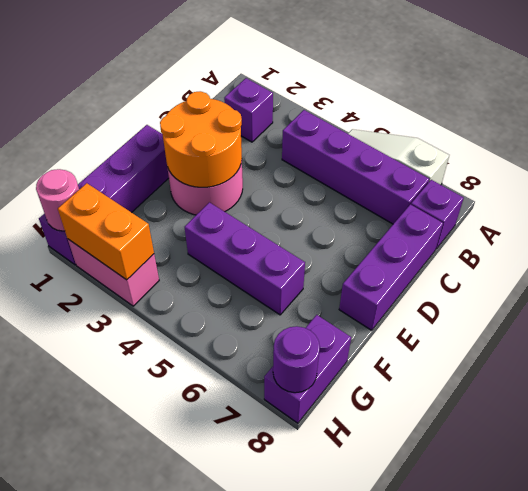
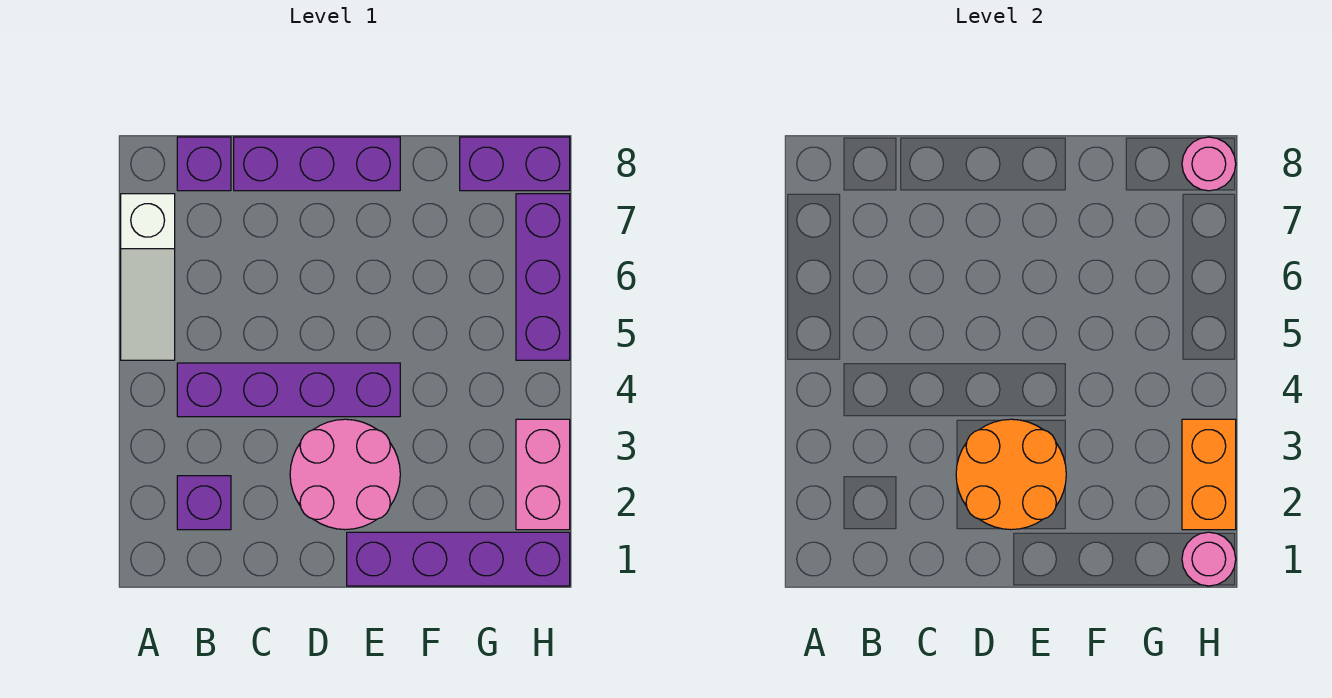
purple brick B4:B7 level 1 -> purple brick B4:E4 level 1
purple brick F4:F6 level 1 -> purple brick H5:H7 level 1
purple round brick H8 level 2 -> pink round brick H8 level 2

